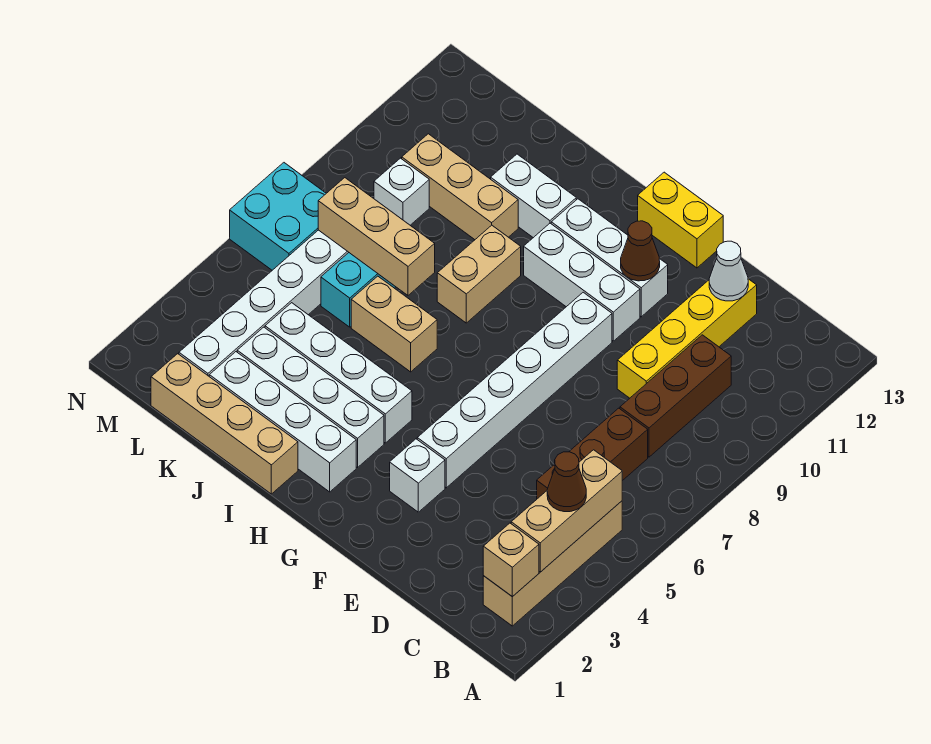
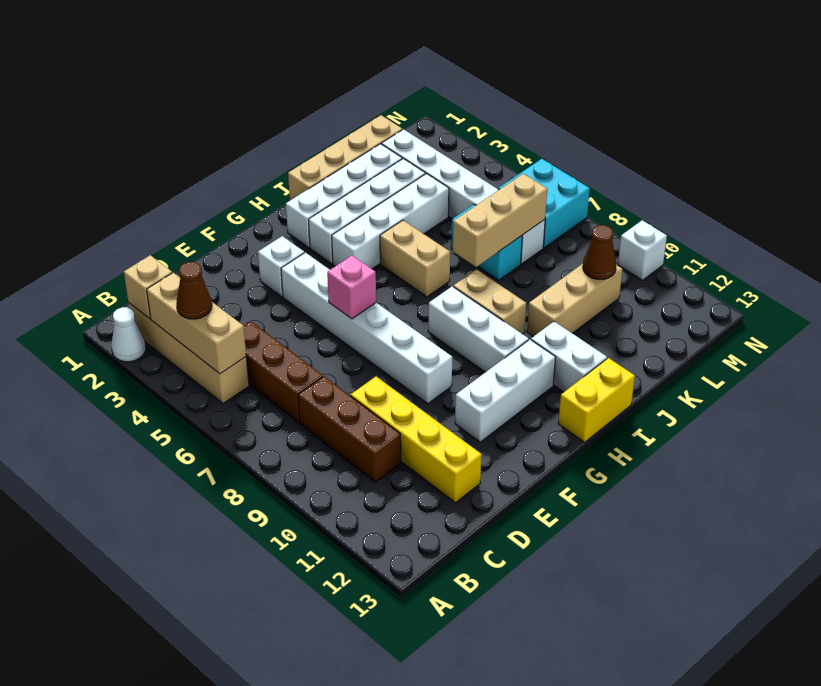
white cone D12 level 2 -> white cone A2 level 1
none -> pink brick F6 level 2
white brick F10:H10 level 1 -> white brick H8:H10 level 1
brown cone F11 level 2 -> brown cone L10 level 2
yellow brick F13:G13 level 1 -> yellow brick H13:I13 level 1
tan brick I6:J6 level 1 -> tan brick I5:I6 level 1
white brick I11:J11 level 1 -> white brick I11:I12 level 1
white brick L9 level 1 -> white brick N10 level 1

